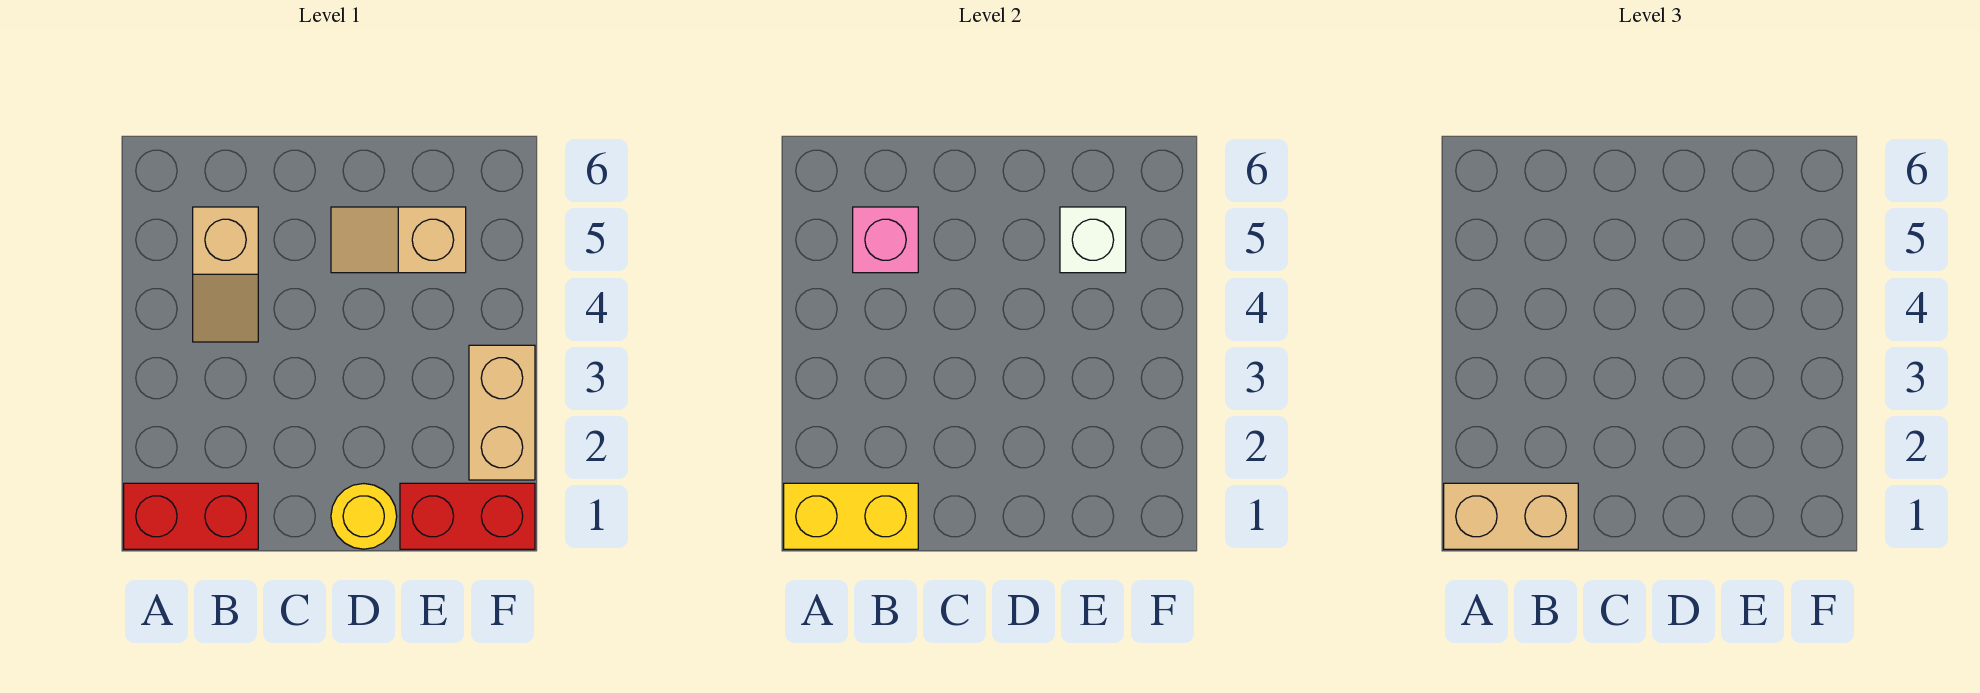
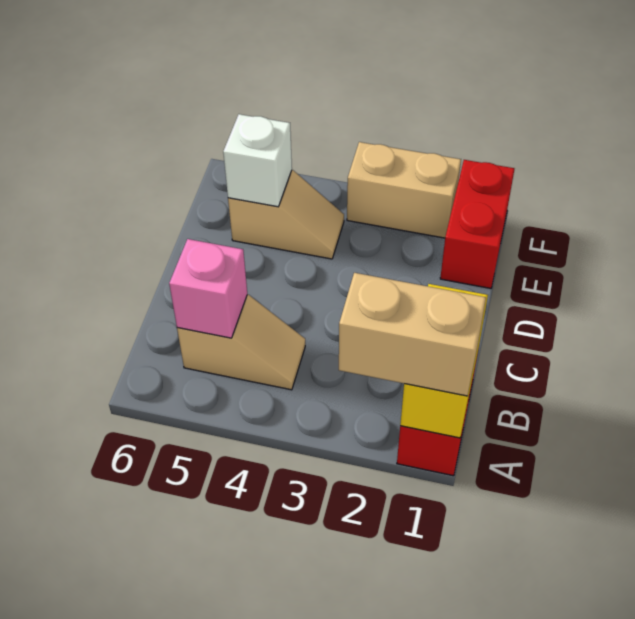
tan brick A1:B1 level 3 -> tan brick A1:A2 level 3
yellow round brick D1 level 1 -> none
tan slope D5:E5 level 1 top E -> tan slope E4:E5 level 1 top 5

